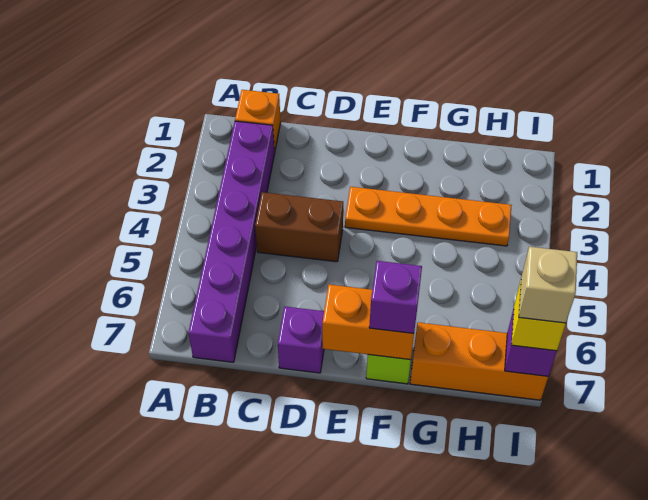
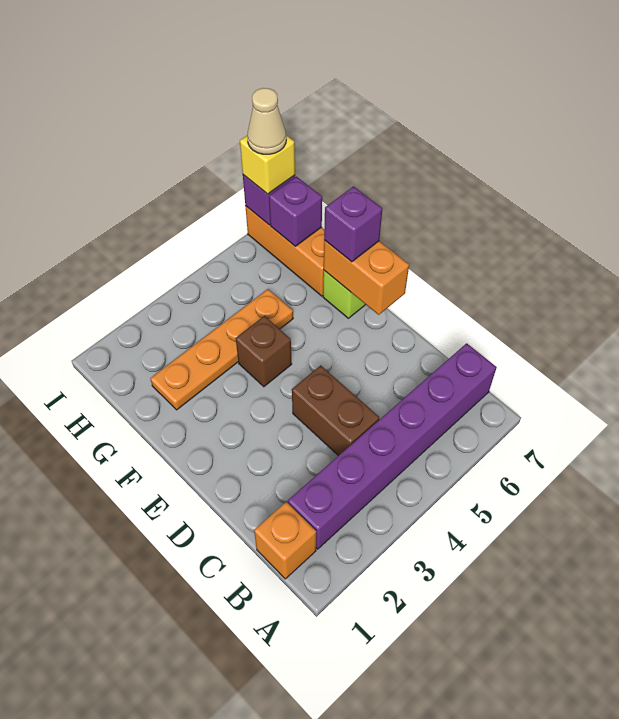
purple brick D7 level 1 -> purple brick H7 level 2
orange plate E3:H3 level 1 -> orange plate G2:G5 level 1
none -> brown brick F4 level 1
tan brick I7 level 4 -> tan cone I7 level 4

